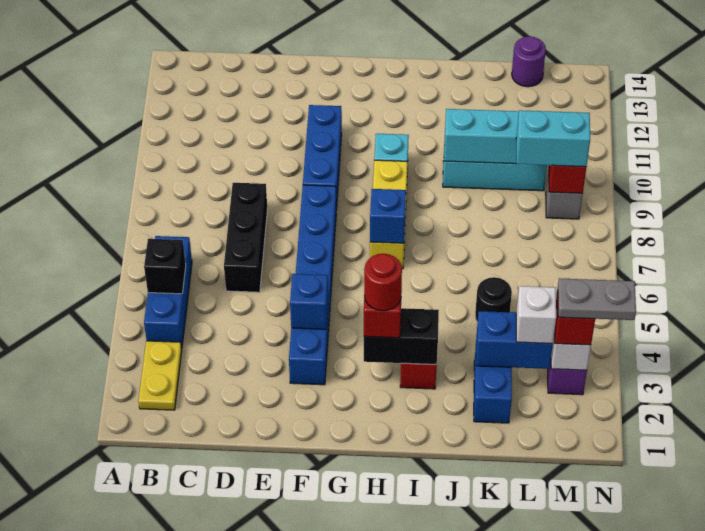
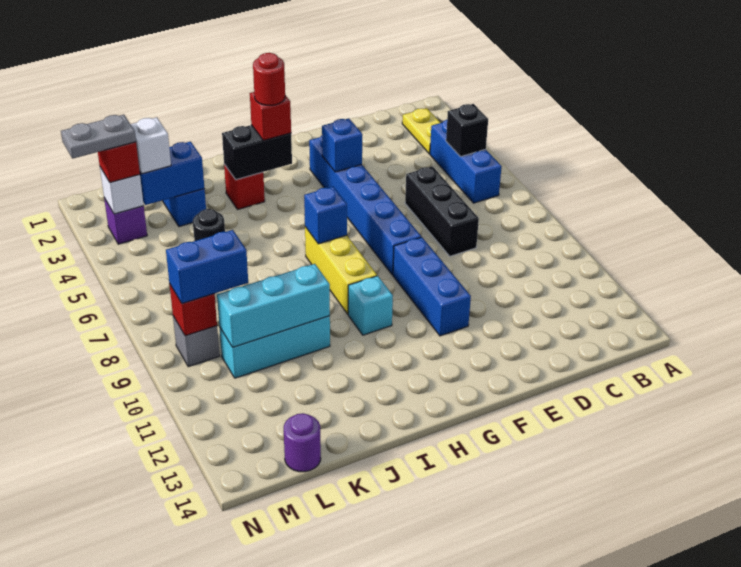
cyan brick L9:M9 level 3 -> blue brick L9:M9 level 3

